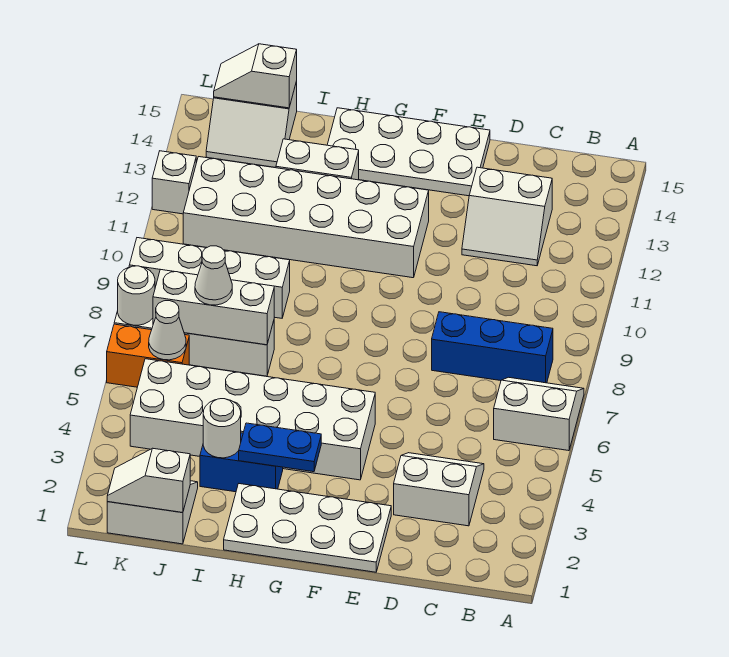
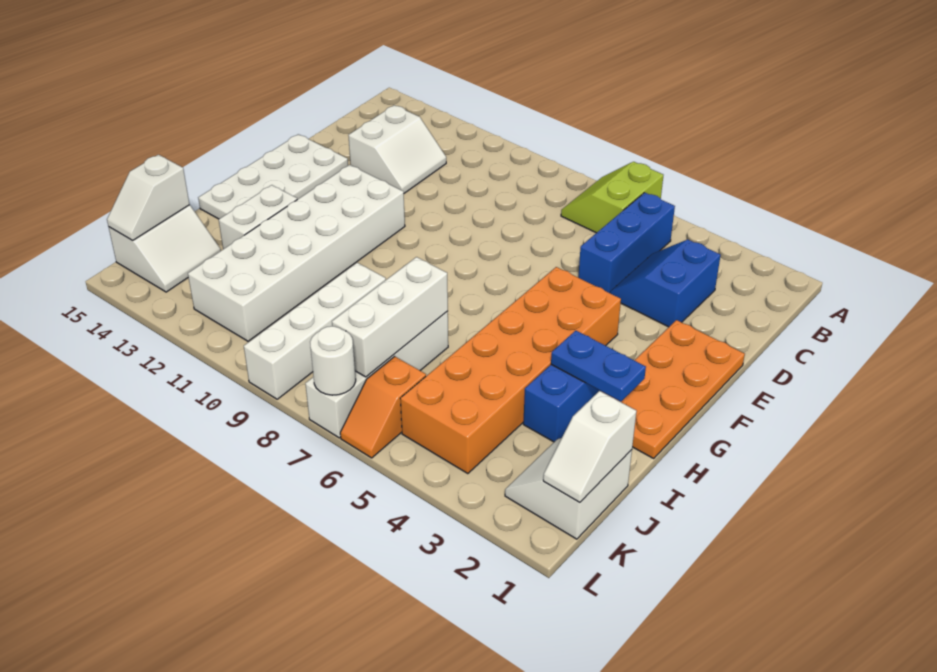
white slope A6:B7 level 1 top 6 -> lime slope A6:B7 level 1 top 6
blue brick B8:D8 level 1 -> blue brick B5:D5 level 1
white slope C3:D4 level 1 top 3 -> blue slope C3:D4 level 1 top 3
white plate E1:H2 level 1 -> orange plate E1:H2 level 1
white brick F4:K5 level 1 -> orange brick F4:K5 level 1
blue plate G3:H3 level 2 -> blue plate H2:H3 level 2
white round brick I3 level 2 -> none
white cone J7 level 3 -> none
orange brick K6:L6 level 1 -> orange slope K6:L6 level 1 top K
white cone K6 level 2 -> none
white brick L12 level 1 -> none

